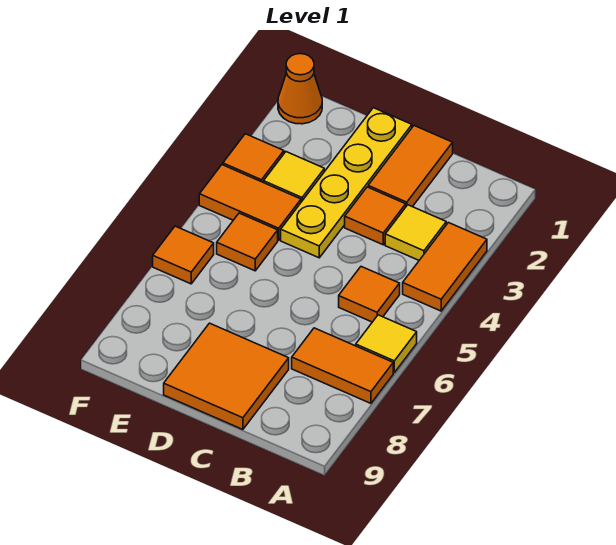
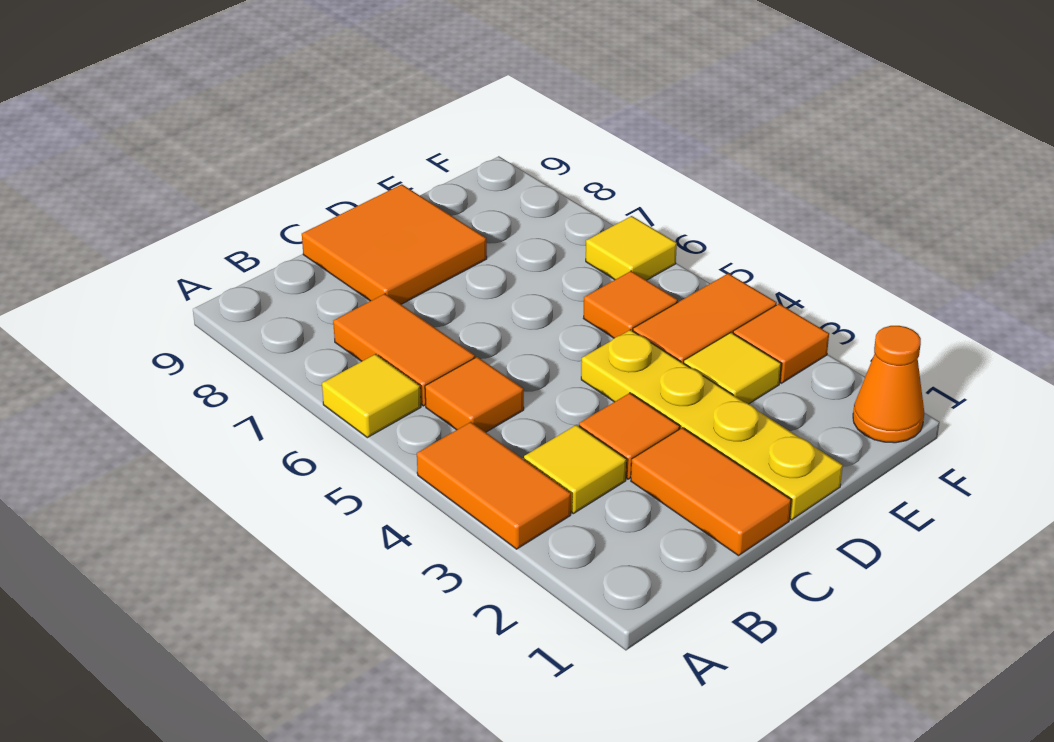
orange tile A7:B7 level 1 -> orange tile B6:B7 level 1
orange tile F6 level 1 -> yellow tile F6 level 1

